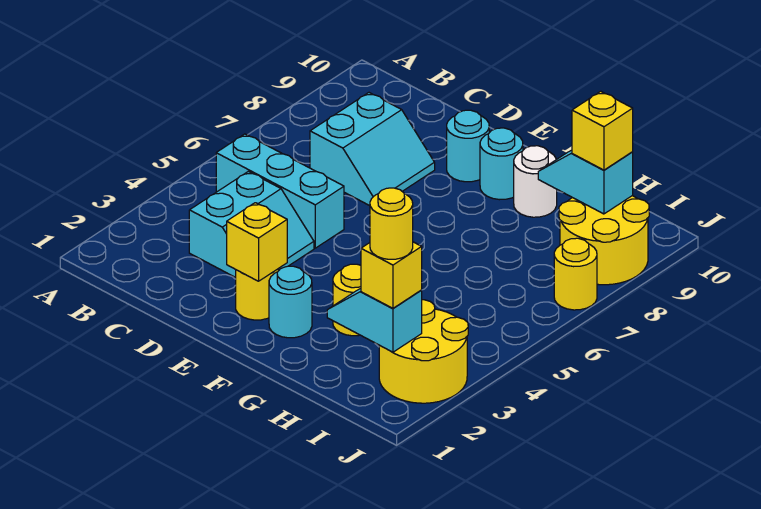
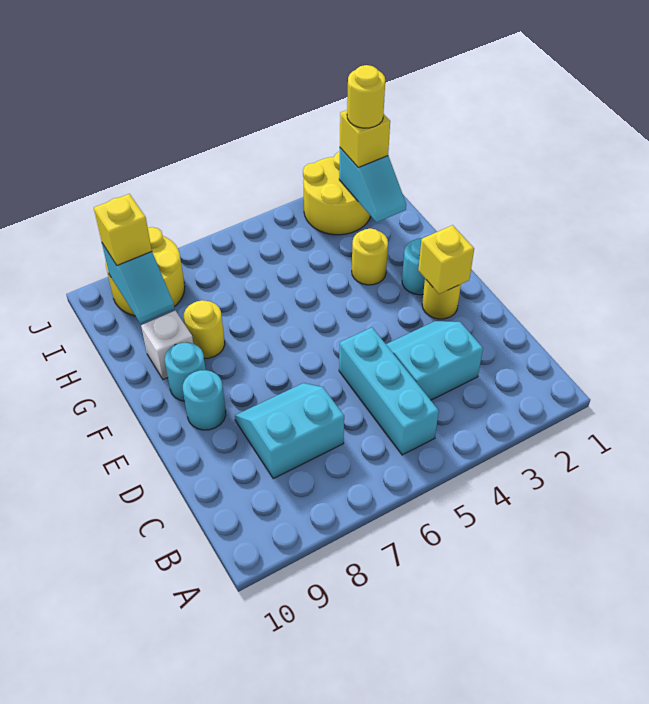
white round brick G9 level 1 -> white brick G9 level 1
yellow round brick J7 level 1 -> yellow round brick G8 level 1

